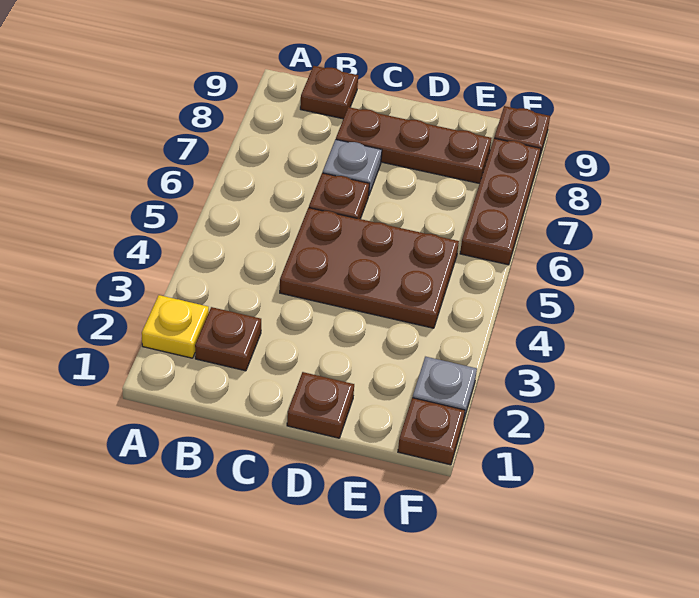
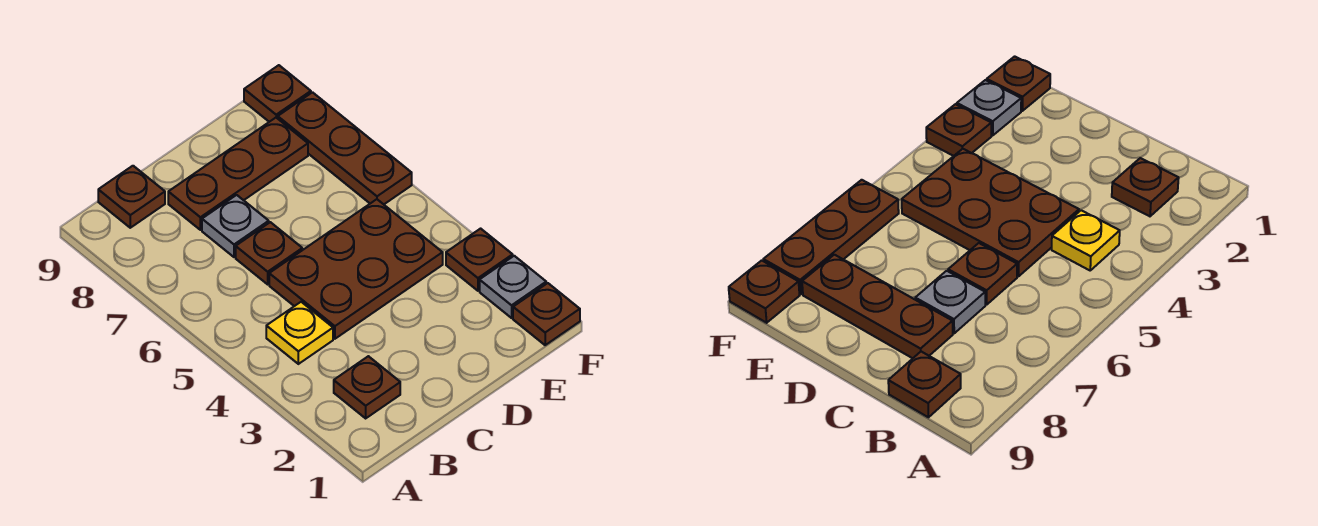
yellow plate A2 level 1 -> yellow plate B4 level 1
brown plate D1 level 1 -> brown plate F3 level 1

